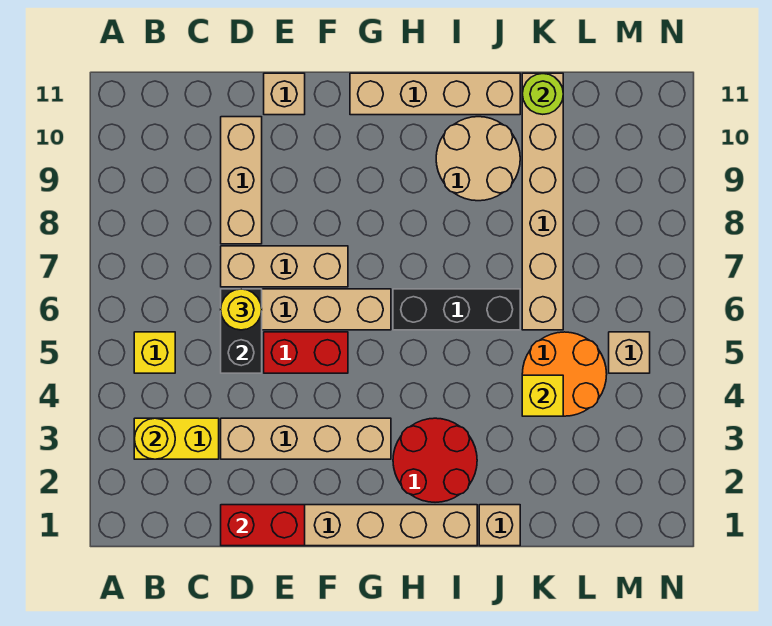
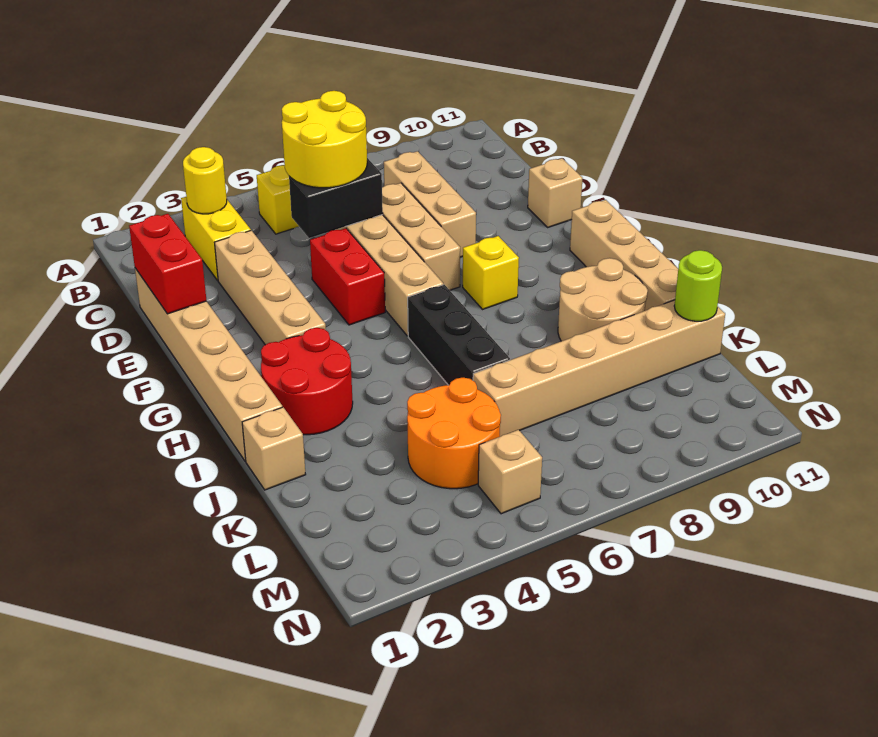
yellow round brick D6 level 3 -> yellow round brick C5:D6 level 3
tan brick D8:D10 level 1 -> tan brick C8:E8 level 1
yellow brick K4 level 2 -> yellow brick G8 level 1

